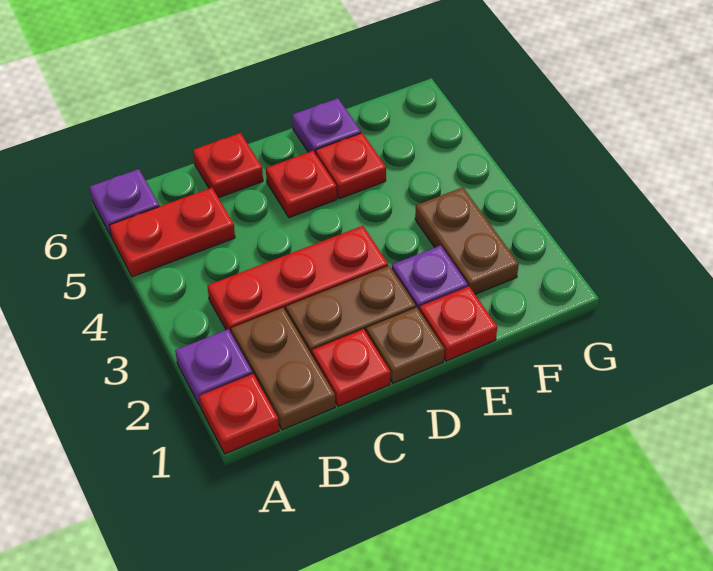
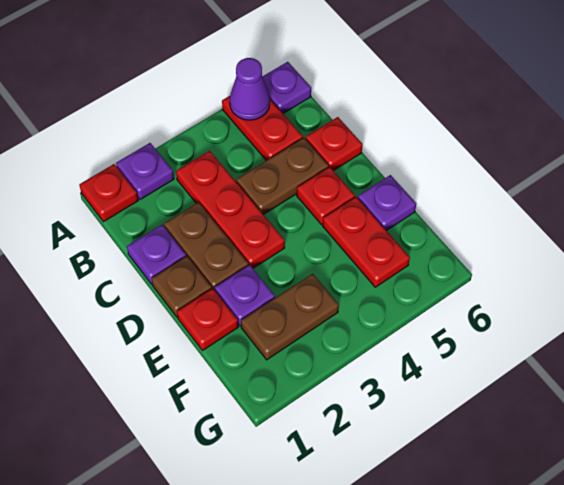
none -> purple cone A5 level 2
brown plate B1:B2 level 1 -> brown plate C4:C5 level 1
red plate C1 level 1 -> purple plate C1 level 1
red plate E5 level 1 -> red plate E5:F5 level 1

